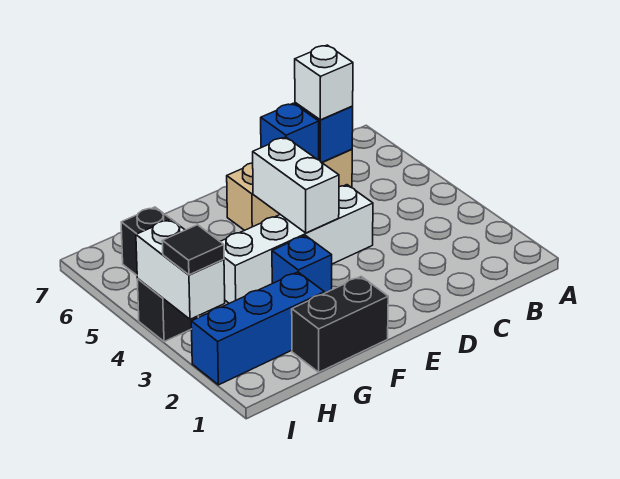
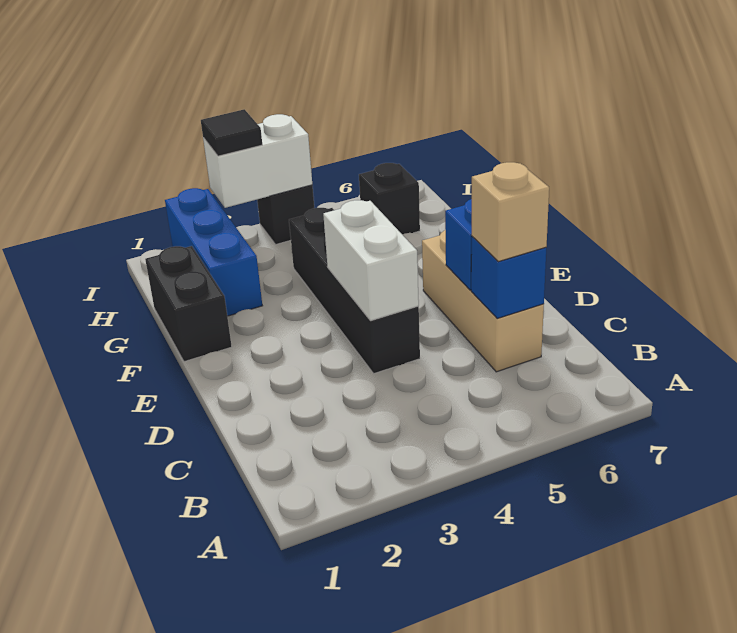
white brick C6 level 3 -> tan brick C6 level 3
white brick D4:G4 level 1 -> black brick D4:G4 level 1
white brick E4:E5 level 2 -> white brick D4:E4 level 2
blue brick F3 level 1 -> none

